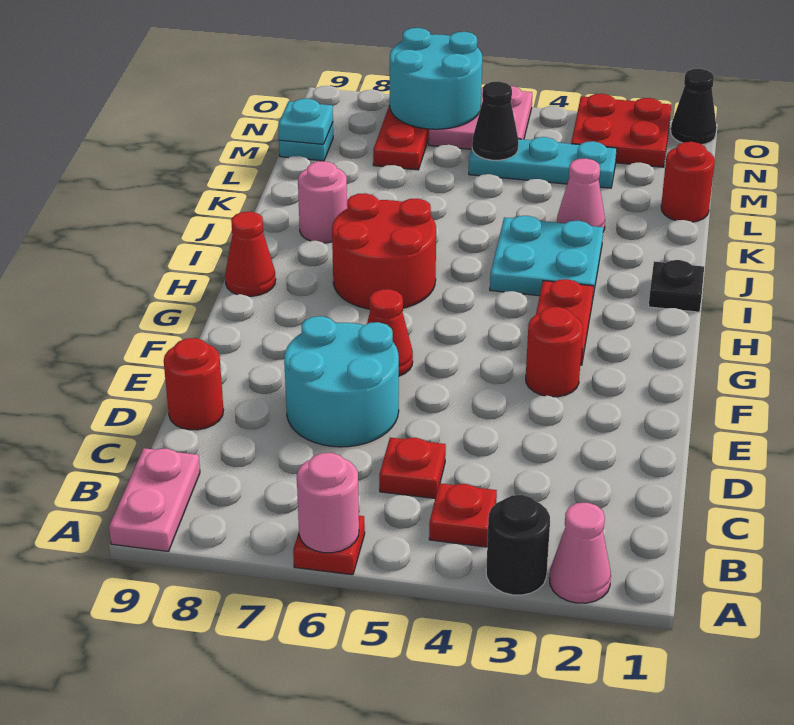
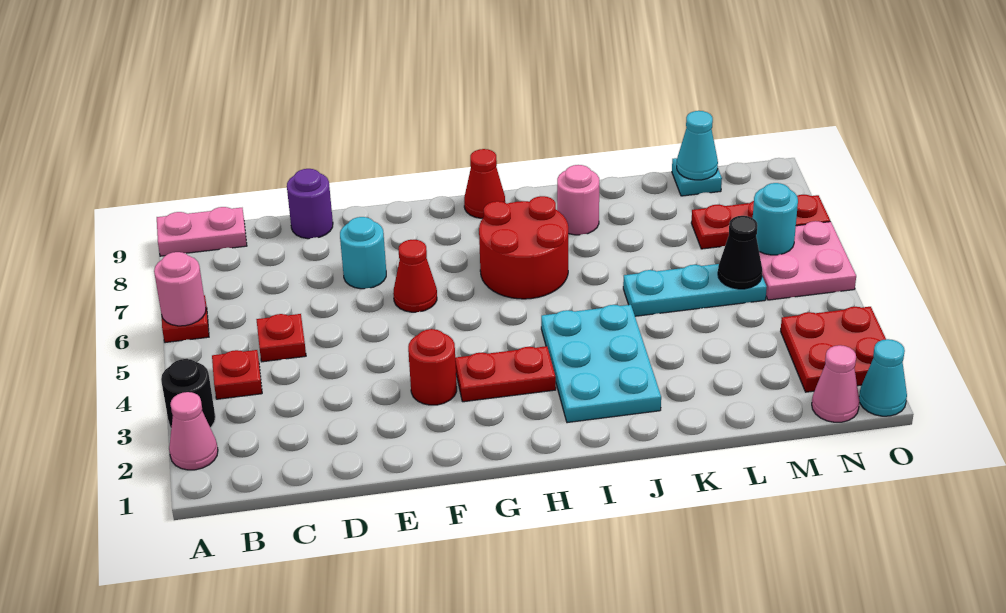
cyan round brick D6:E7 level 1 -> cyan round brick E7 level 1
red round brick D9 level 1 -> purple round brick D9 level 1
black plate I1 level 1 -> none
cyan plate I3:J4 level 1 -> cyan plate I2:J4 level 1
pink cone K3 level 1 -> pink cone N1 level 1
red round brick L1 level 1 -> none
cyan plate M3:M5 level 1 -> cyan plate K5:M5 level 1
cyan plate M9 level 2 -> cyan cone M9 level 2
cyan round brick N6:O7 level 2 -> cyan round brick N6 level 2
black cone O1 level 1 -> cyan cone O1 level 1

